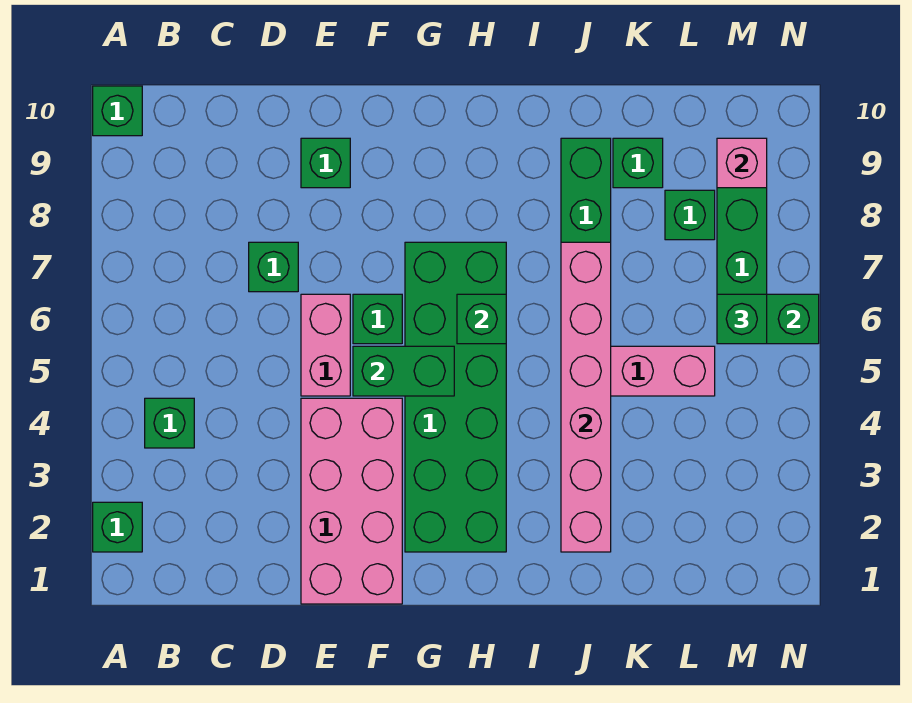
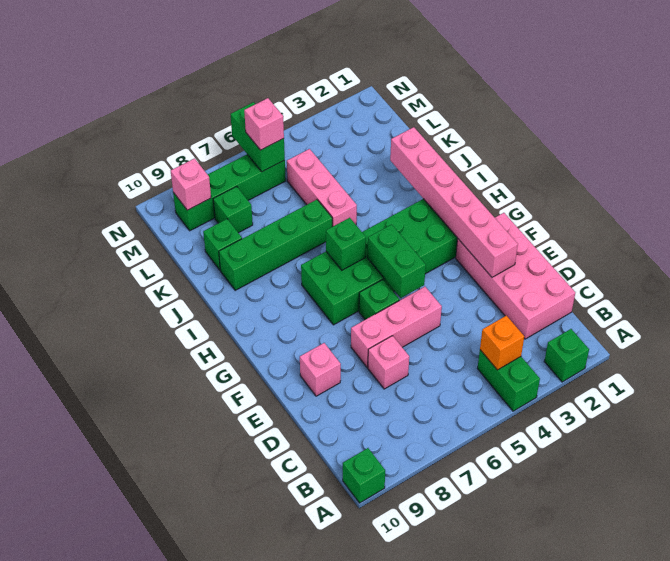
green brick B4 level 1 -> green brick A4:B4 level 1
none -> orange brick B4 level 2
green brick D7 level 1 -> pink brick D7 level 1
pink brick E1:F4 level 1 -> pink brick C1:F2 level 1
pink brick E5:E6 level 1 -> pink brick E5:E7 level 1
green brick E9 level 1 -> pink brick E9 level 1
pink brick J2:J7 level 2 -> pink brick E2:J2 level 2
green brick M6 level 3 -> pink brick M6 level 3

